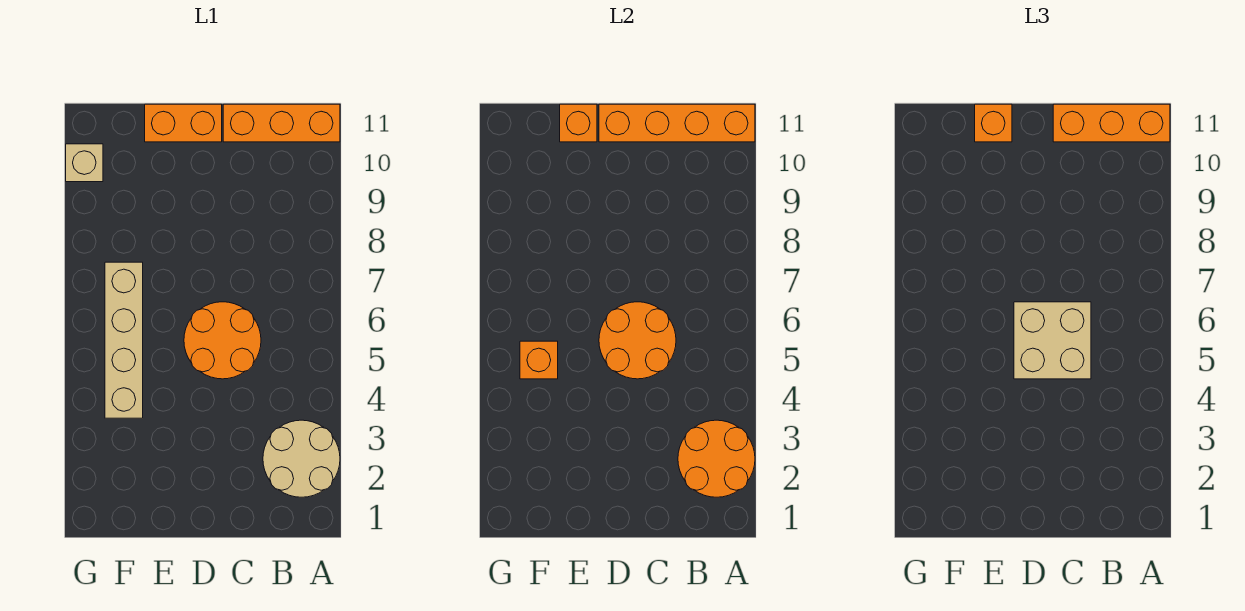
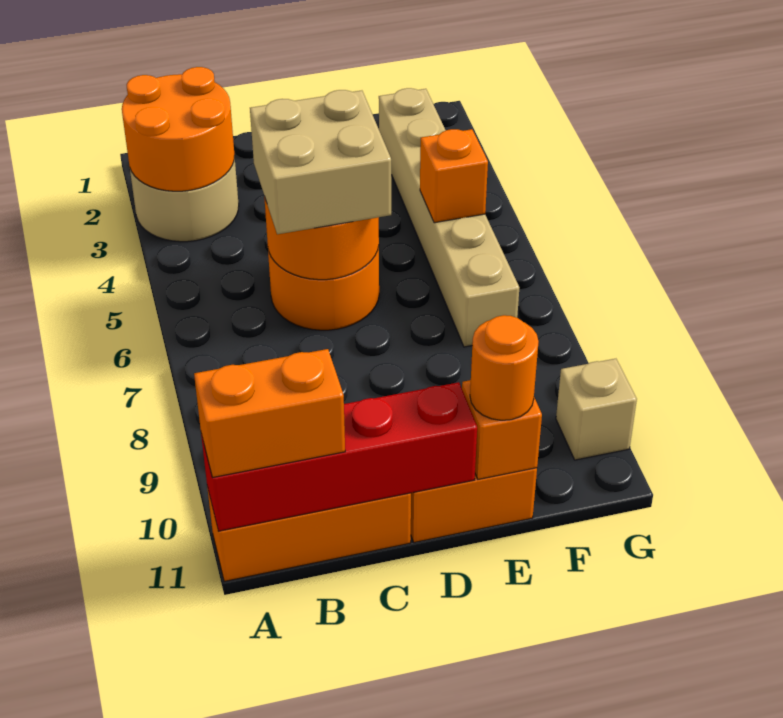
orange brick A11:D11 level 2 -> red brick A11:D11 level 2
orange brick A11:C11 level 3 -> orange brick A11:B11 level 3
orange brick E11 level 3 -> orange round brick E11 level 3
tan brick F4:F7 level 1 -> tan brick F2:F7 level 1

